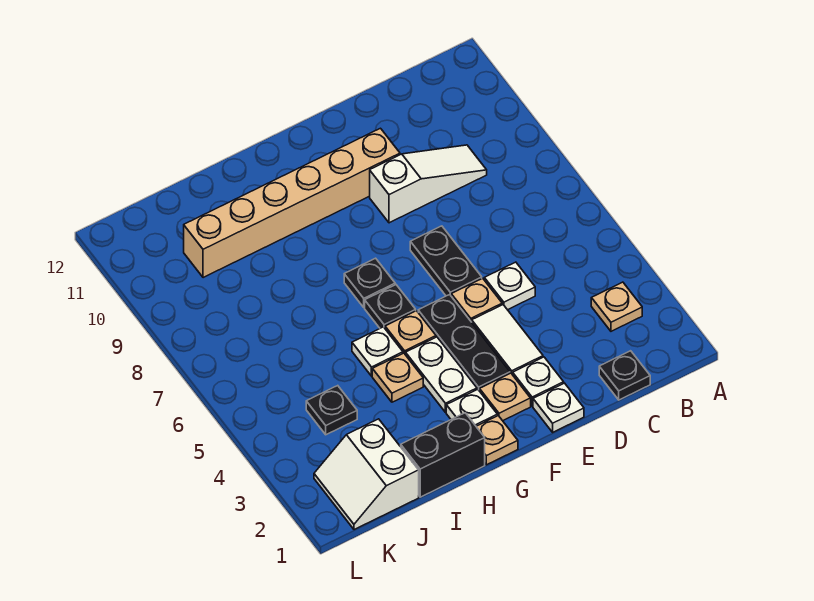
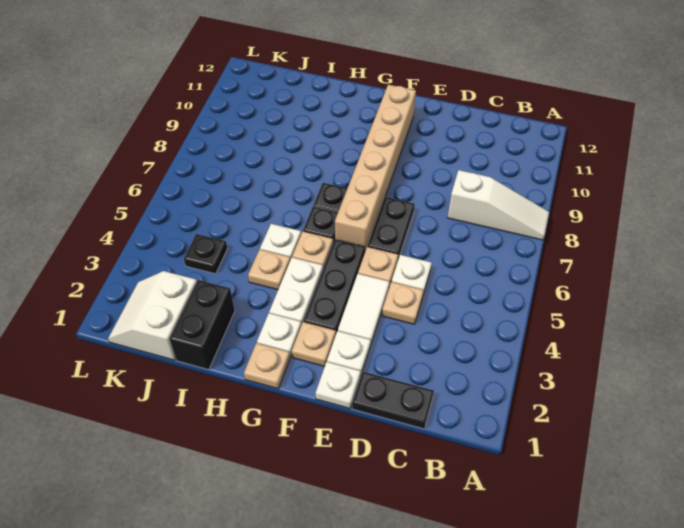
tan plate B3 level 1 -> tan plate D4 level 1
black plate C1 level 1 -> black plate C1:D1 level 1
white slope C9:E9 level 1 top E -> white slope A8:C8 level 1 top C
tan brick E10:J10 level 1 -> tan brick F6:F11 level 1
black brick H1:I1 level 1 -> black brick I1:I2 level 1

